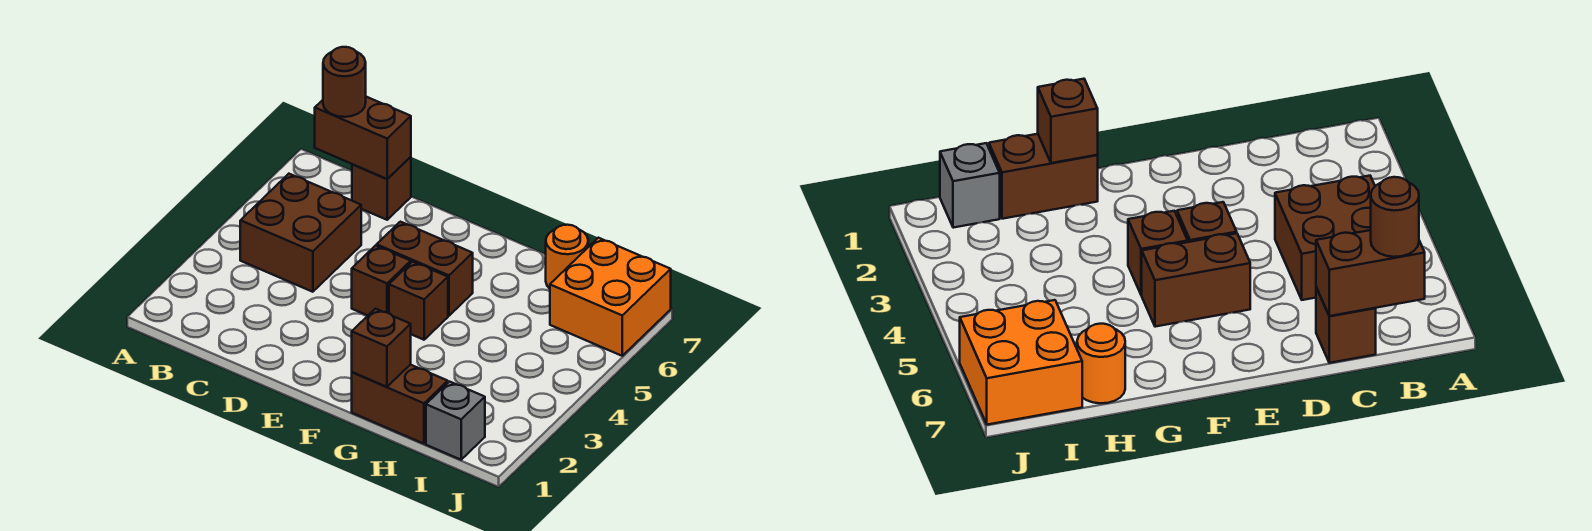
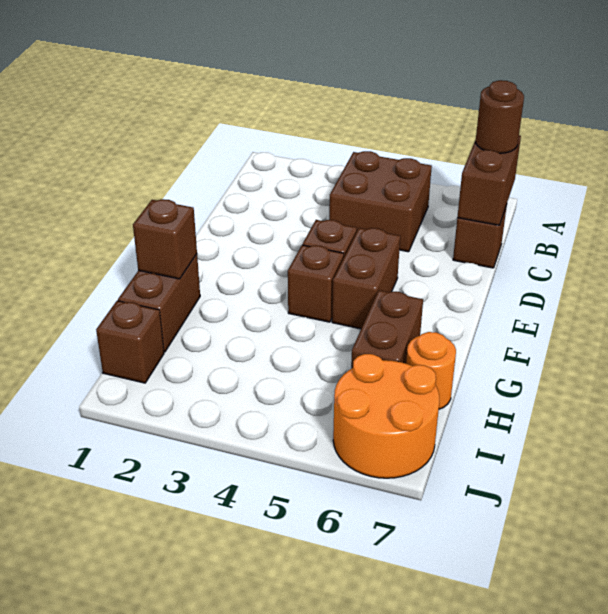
none -> brown brick G6:H6 level 1
grey brick I1 level 1 -> brown brick I1 level 1
orange brick I6:J7 level 1 -> orange round brick I6:J7 level 1

